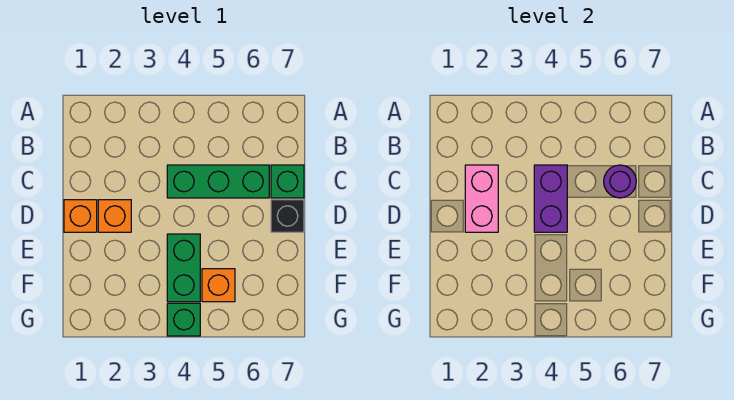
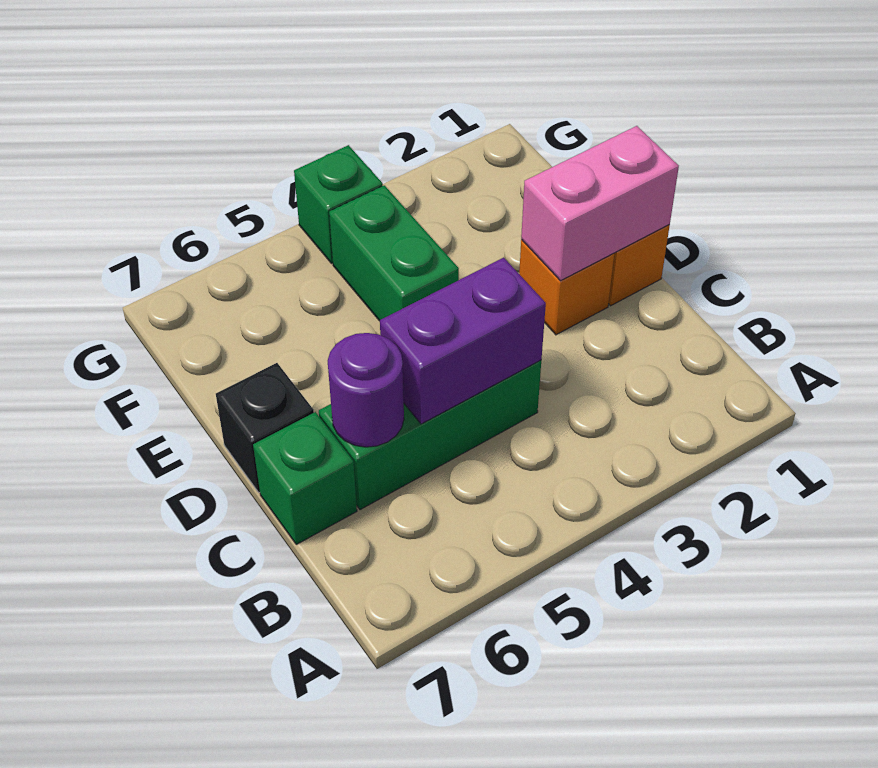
pink brick C2:D2 level 2 -> pink brick D1:D2 level 2
purple brick C4:D4 level 2 -> purple brick C4:C5 level 2
orange brick F5 level 1 -> none

